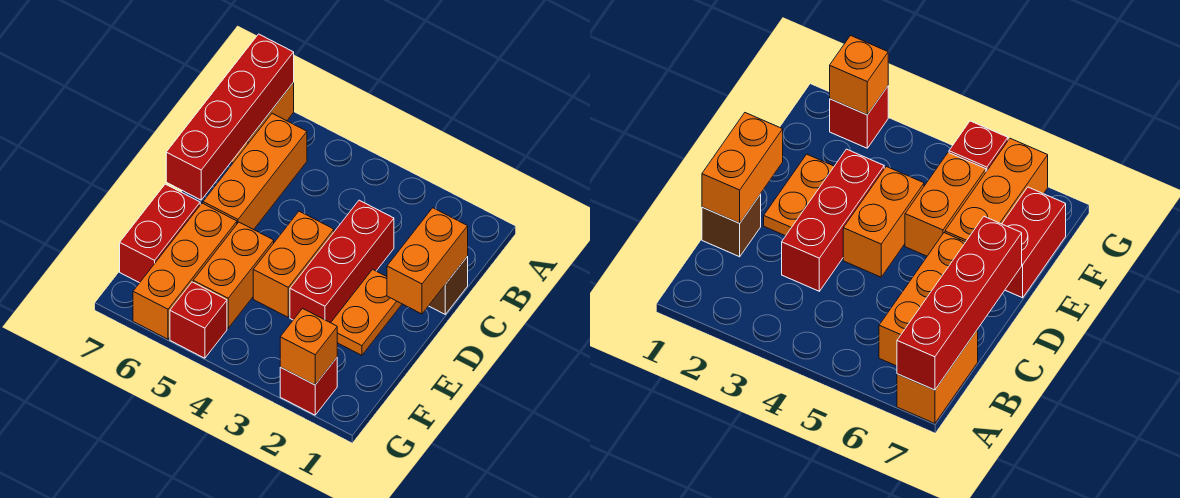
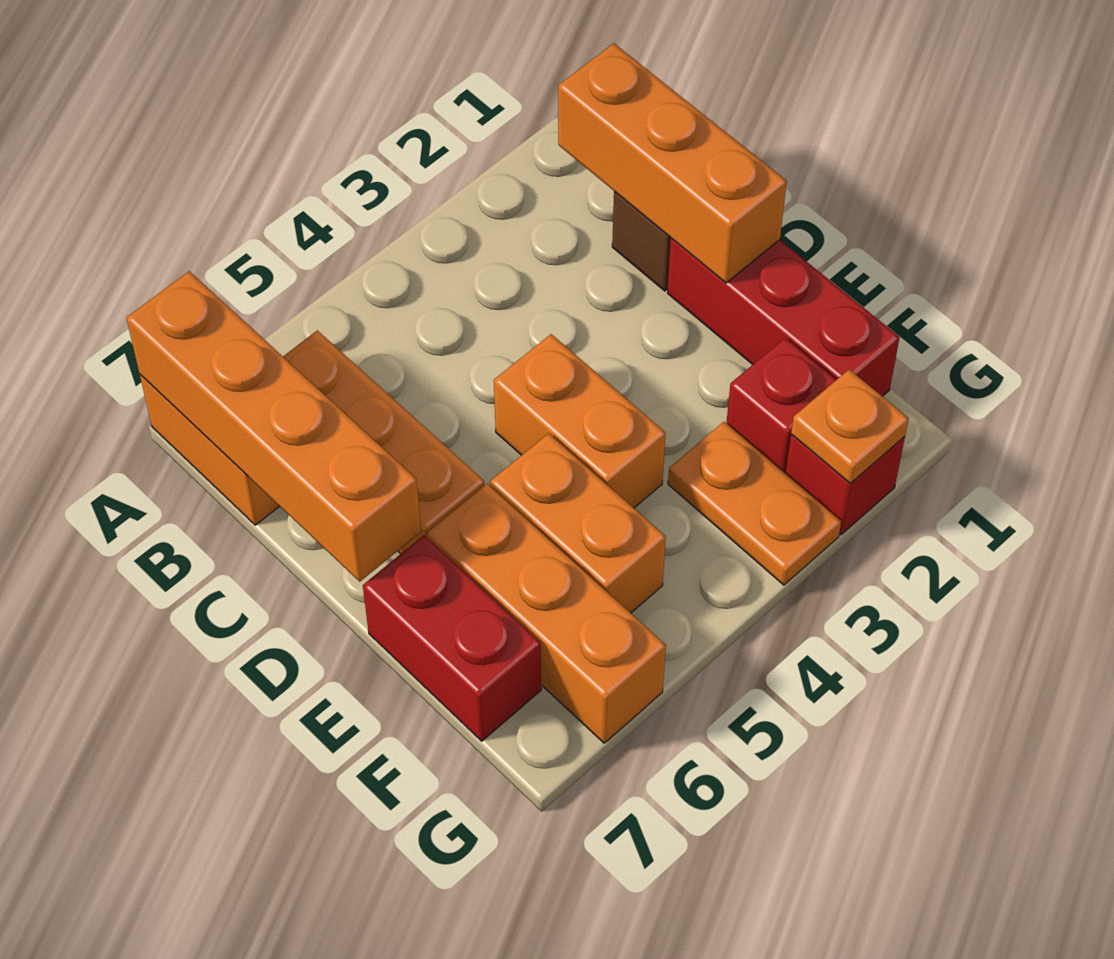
red brick A7:D7 level 2 -> orange brick A7:D7 level 2
orange brick C1:D1 level 2 -> orange brick B1:D1 level 2
red brick C3:E3 level 1 -> red brick D1:F1 level 1
orange plate D2:E2 level 1 -> orange plate F3:G3 level 1
orange brick G2 level 2 -> orange plate G2 level 2
red brick G5 level 1 -> red brick F2 level 1

